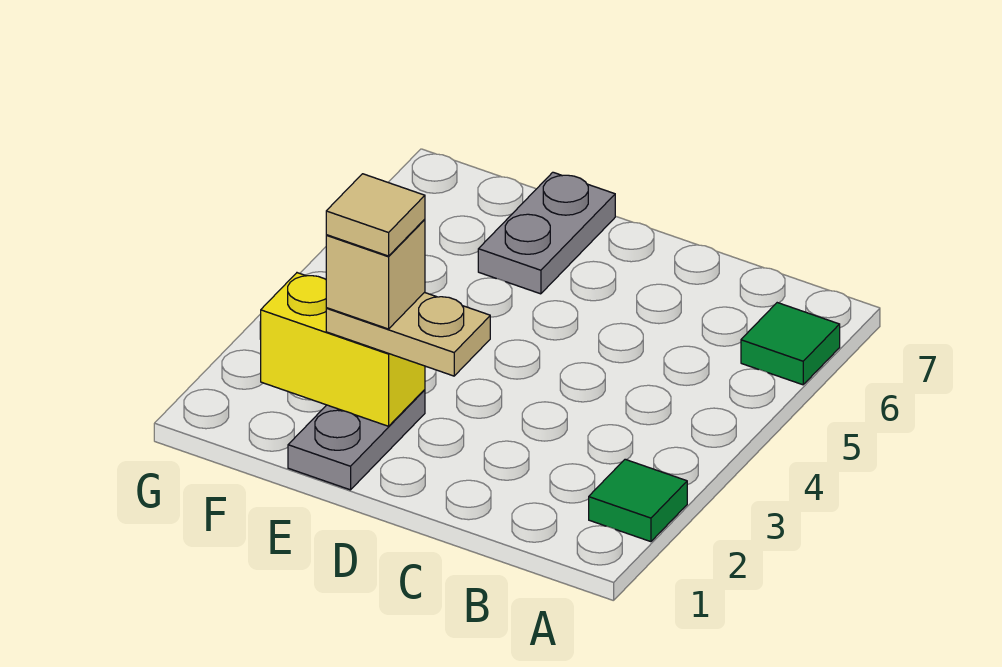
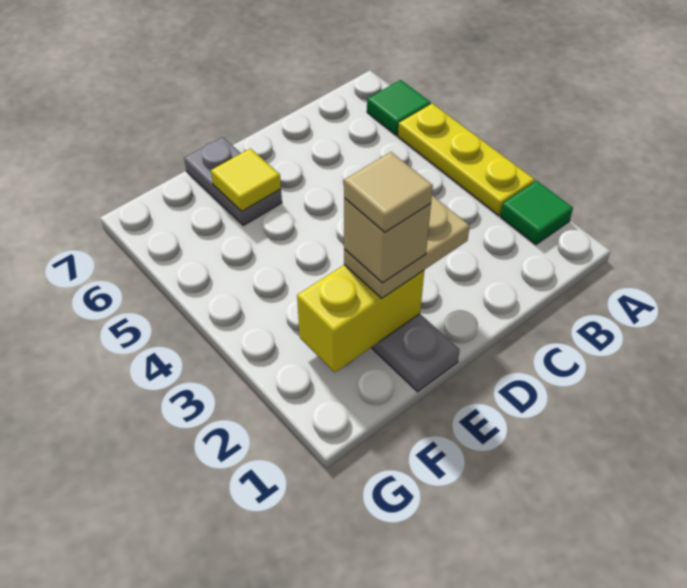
none -> yellow plate A3:A5 level 1
none -> yellow tile E6 level 2

